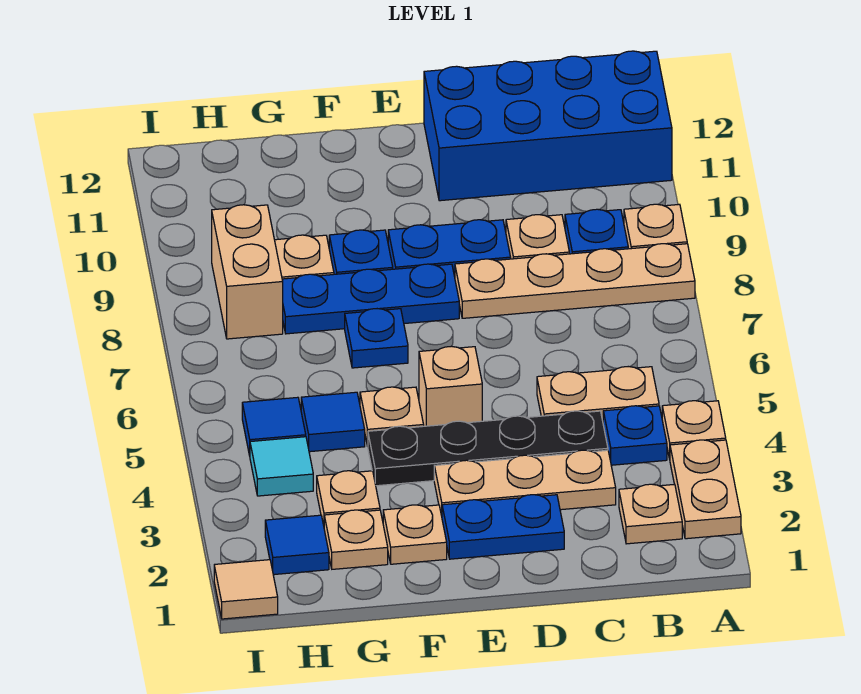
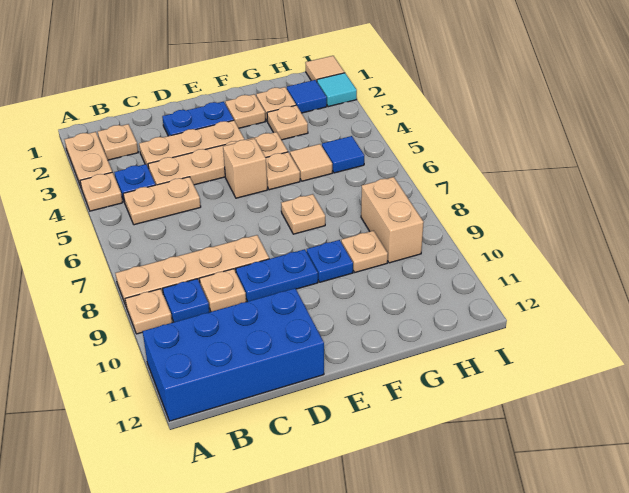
black plate C4:F4 level 1 -> tan plate C4:F4 level 1
blue plate E8:G8 level 1 -> none
blue plate F7 level 1 -> tan plate F7 level 1
blue tile G5 level 1 -> tan tile G5 level 1
cyan tile H4 level 1 -> cyan tile I2 level 1

